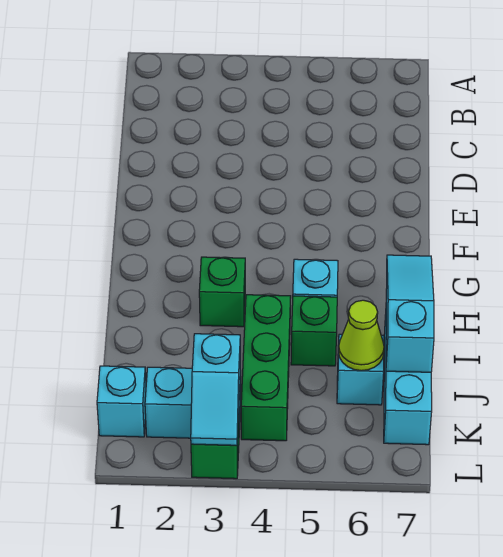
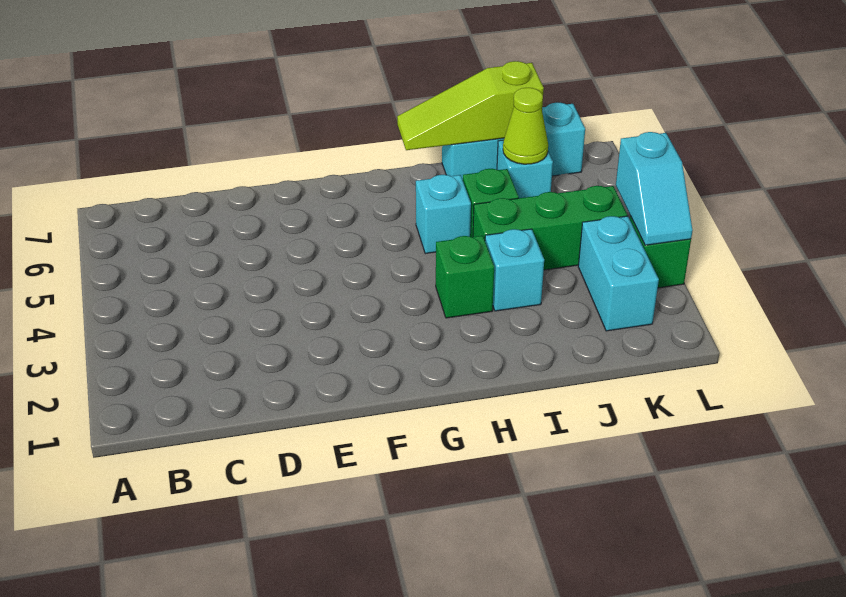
cyan slope H7:J7 level 2 top J -> lime slope H7:J7 level 2 top J
cyan brick K1 level 1 -> cyan brick I3 level 1
cyan slope K3:L3 level 2 top K -> cyan slope L3:L4 level 2 top 4

